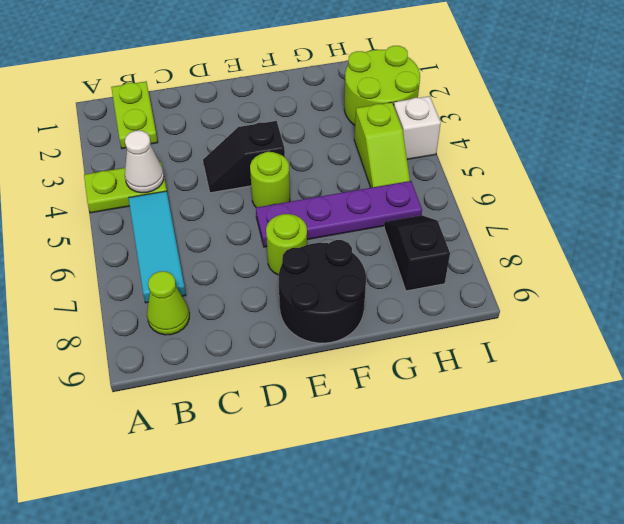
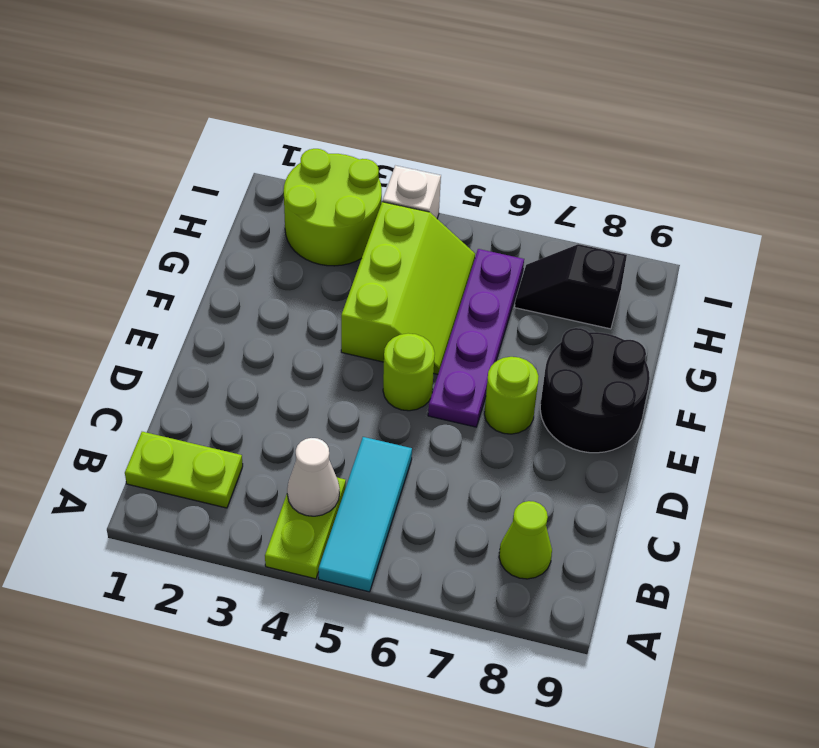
cyan tile B5:B7 level 1 -> cyan tile A5:C5 level 1
black slope D4:E4 level 1 top E -> none
lime slope H4:H5 level 1 top 4 -> lime slope F4:H5 level 1 top 4

